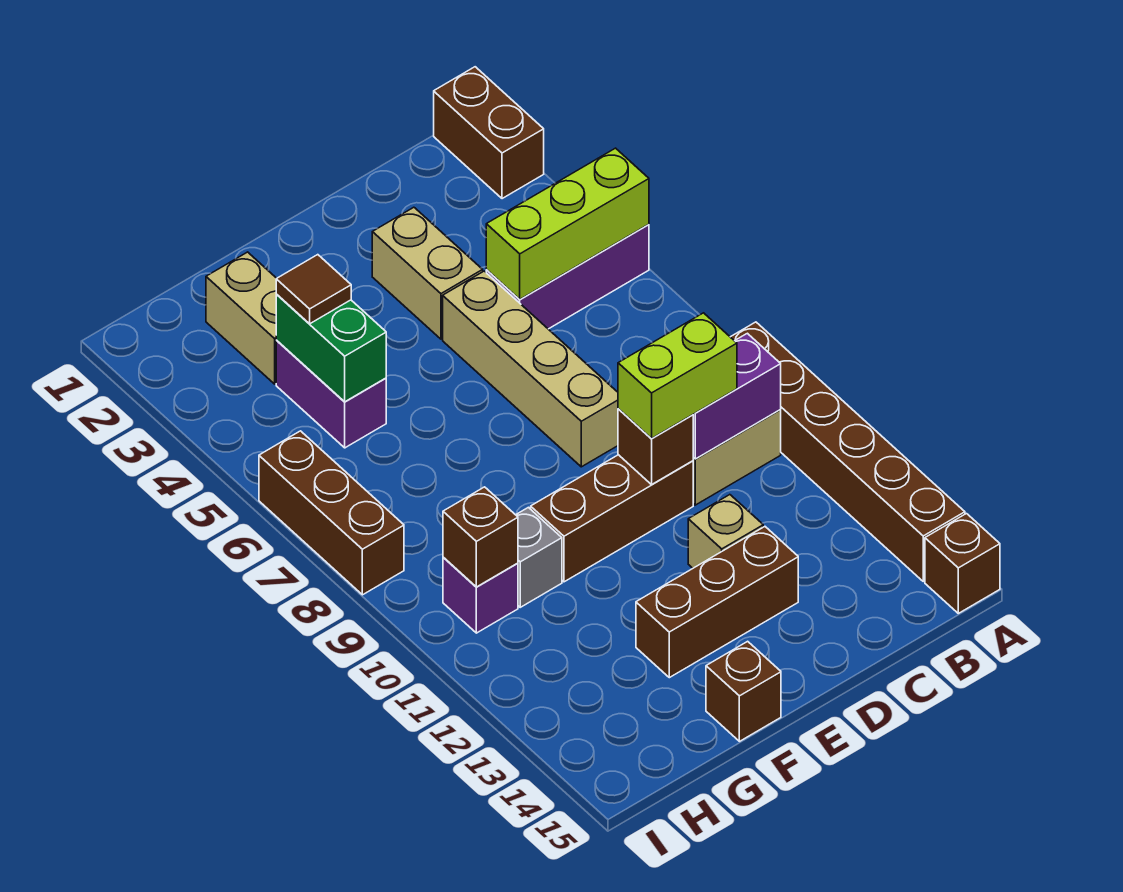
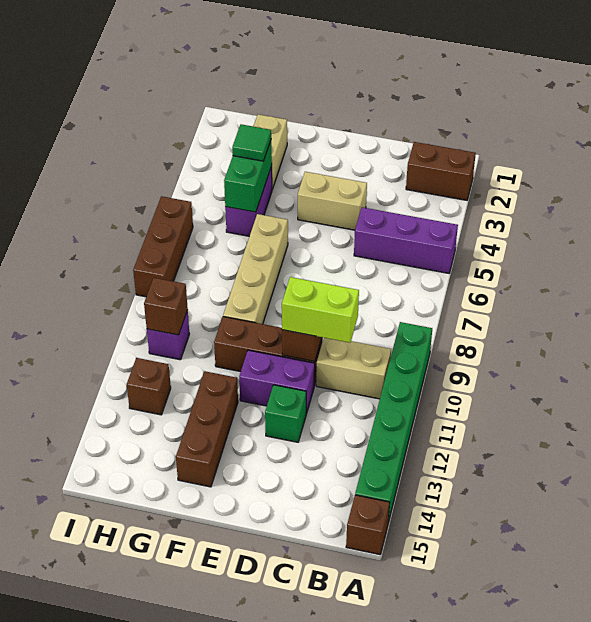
brown brick A1:A2 level 1 -> brown brick A2:B2 level 1
lime brick A5:C5 level 2 -> none
brown brick A9:A14 level 1 -> green brick A9:A14 level 1
purple brick B10:C10 level 2 -> purple brick D11:E11 level 1
tan brick D3:D4 level 1 -> tan brick D4:E4 level 1
tan brick D5:D8 level 1 -> tan brick F6:F9 level 1
tan brick D12 level 1 -> green brick D12 level 1
brown brick D13:F13 level 1 -> brown brick F12:F14 level 1
brown brick F15 level 1 -> brown brick H12 level 1
brown tile G4 level 3 -> green tile G4 level 3
grey brick G10 level 1 -> none

